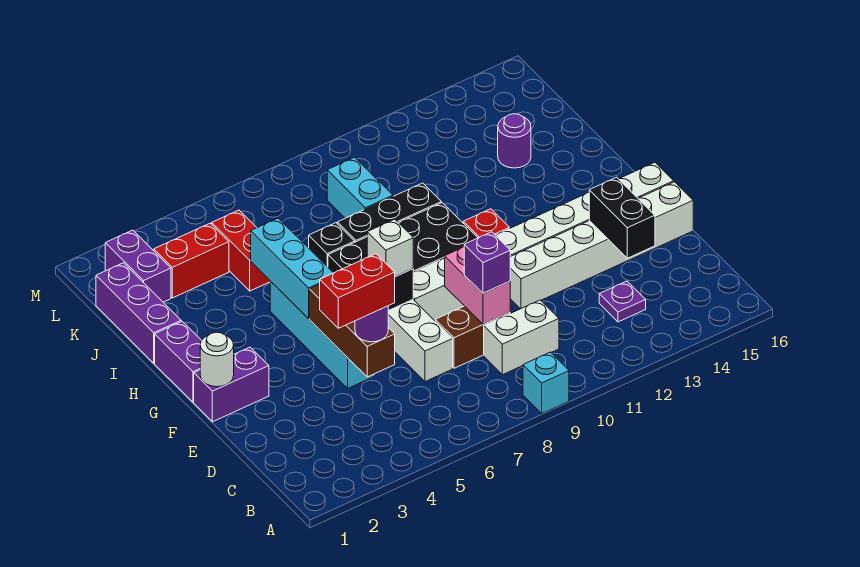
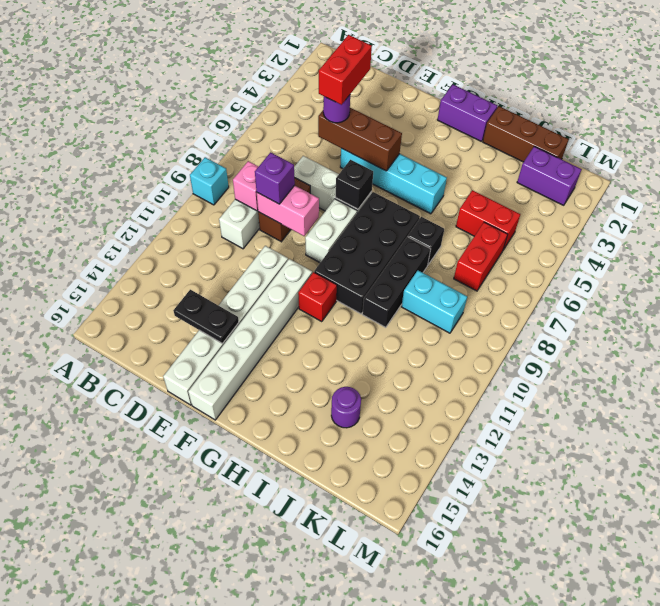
none -> pink brick C9 level 2
purple plate C13 level 1 -> none
black brick D14:E14 level 2 -> black plate D14:E14 level 2
purple brick F1:F2 level 1 -> none
white round brick F1 level 2 -> none
white brick F7 level 3 -> none
cyan brick G5:I5 level 2 -> none
purple brick I1:K1 level 1 -> brown brick I1:K1 level 1
red brick K3:K4 level 1 -> red brick K6:K7 level 1

